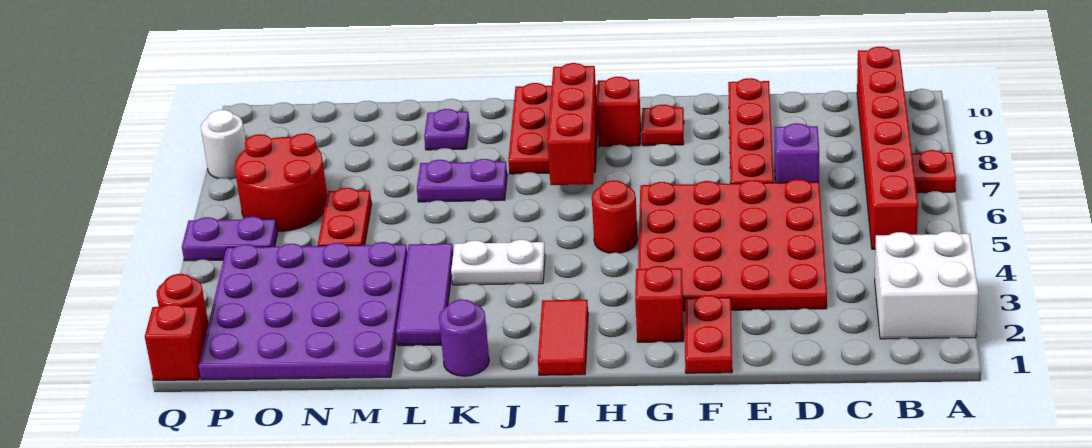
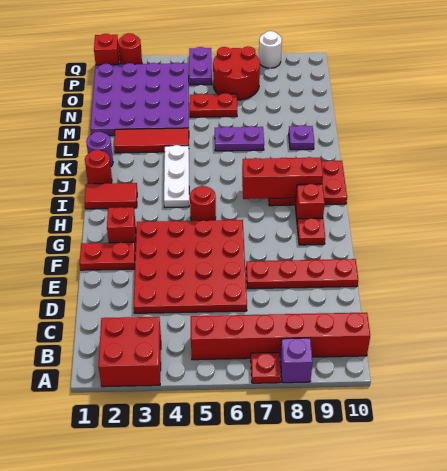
white brick A2:B3 level 1 -> red brick A2:B3 level 1
purple brick D7 level 1 -> purple brick A8 level 1
none -> red round brick J1 level 1
white plate J4:K4 level 1 -> white plate I4:K4 level 1
purple plate K7:L7 level 1 -> purple plate L6:L7 level 1
purple tile L2:L4 level 1 -> red tile L2:L4 level 1

